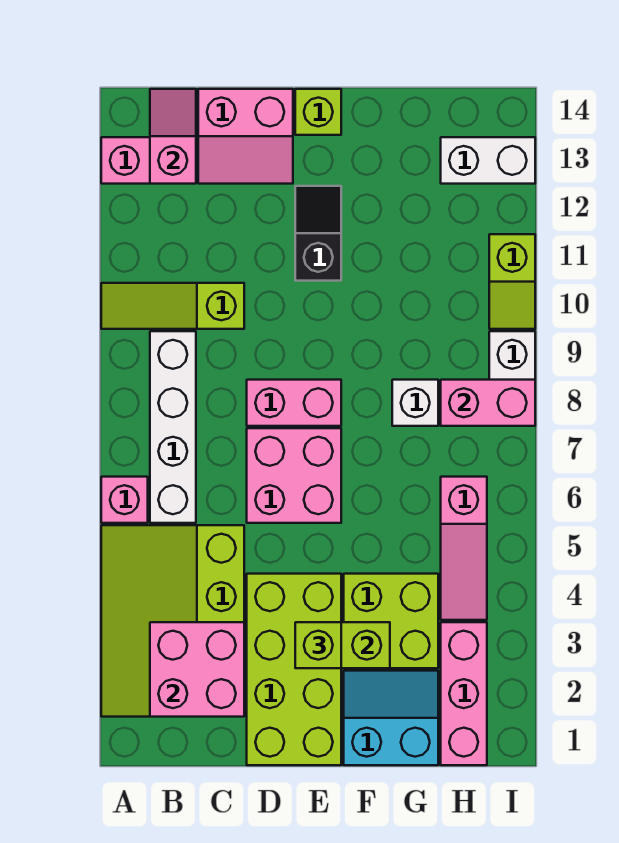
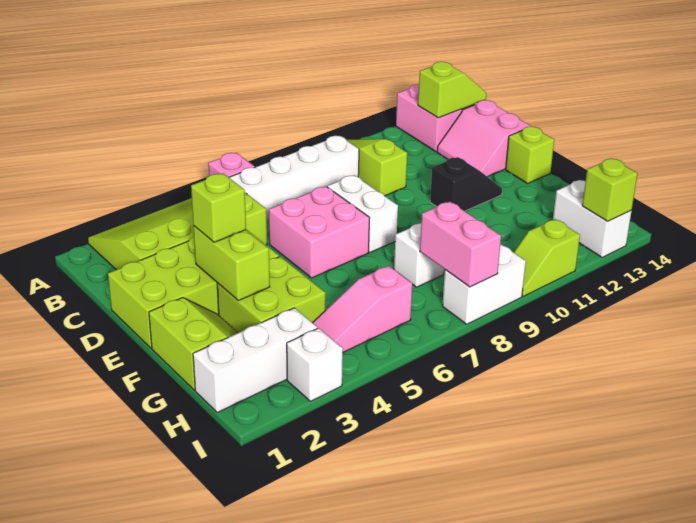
pink brick B2:C3 level 2 -> none
pink slope B13:B14 level 2 top 13 -> lime slope B13:B14 level 2 top 13
pink brick D8:E8 level 1 -> white brick D8:E8 level 1
cyan slope F1:G2 level 1 top 1 -> lime slope F1:G2 level 1 top 1
pink brick H1:H3 level 1 -> white brick H1:H3 level 1
none -> white brick I3 level 1
none -> lime brick I13 level 2

